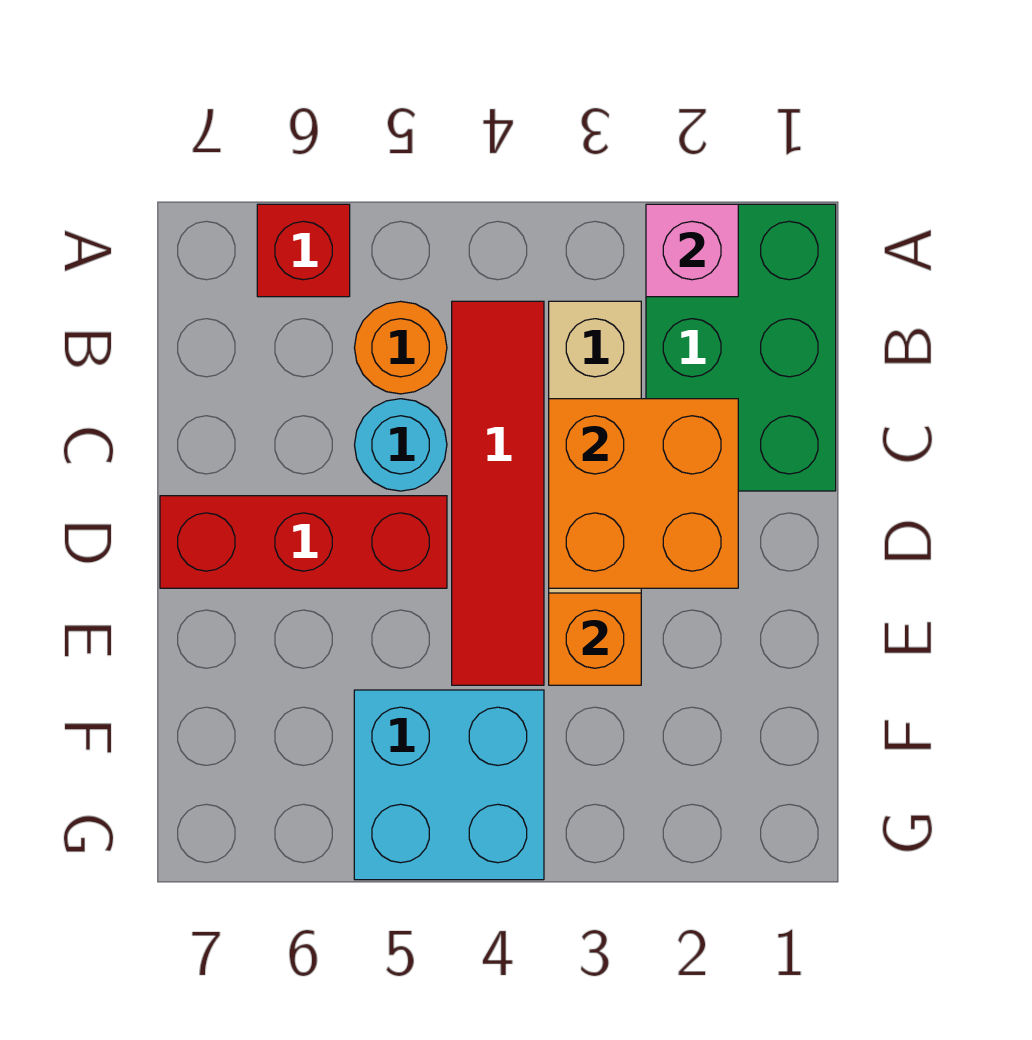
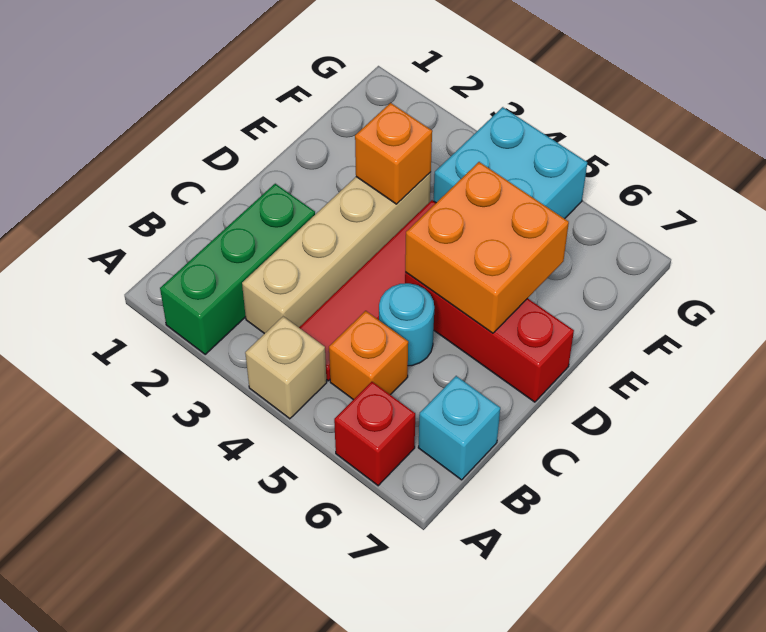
green brick A1:C2 level 1 -> green brick A2:C2 level 1
pink brick A2 level 2 -> none
none -> tan brick A4 level 1
orange round brick B5 level 1 -> orange brick B5 level 1
none -> cyan brick B7 level 1
orange brick C2:D3 level 2 -> orange brick D5:E6 level 2

